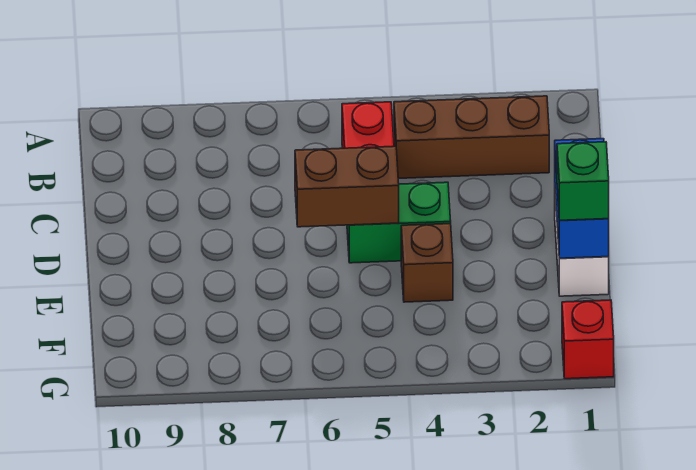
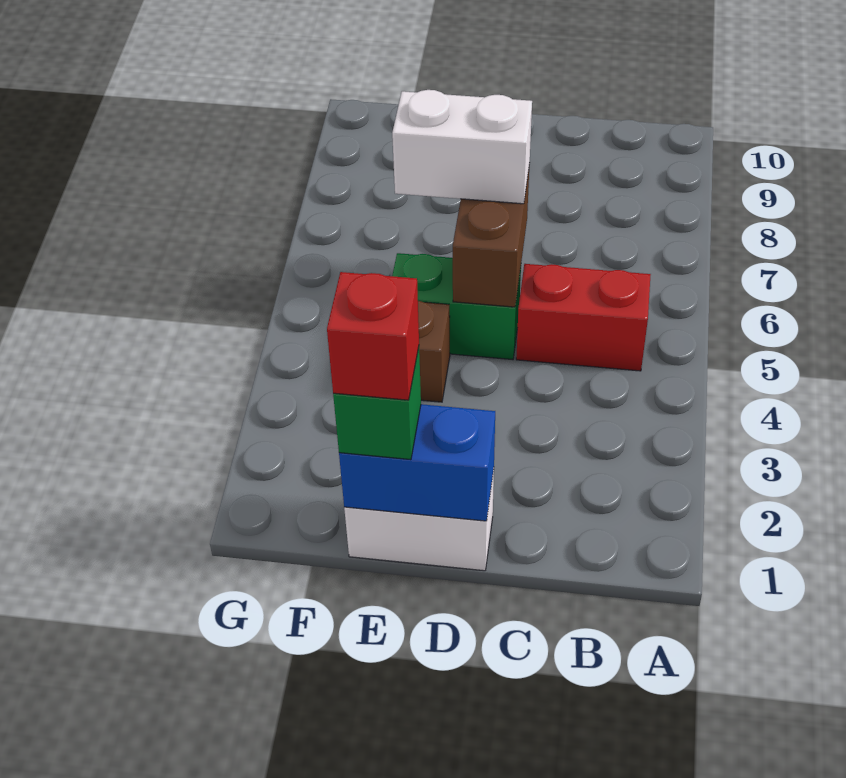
brown brick B2:B4 level 1 -> none
green brick D4:D5 level 1 -> green brick D5:E5 level 1
none -> white brick D6:E6 level 3
red brick G1 level 1 -> red brick E1 level 4

